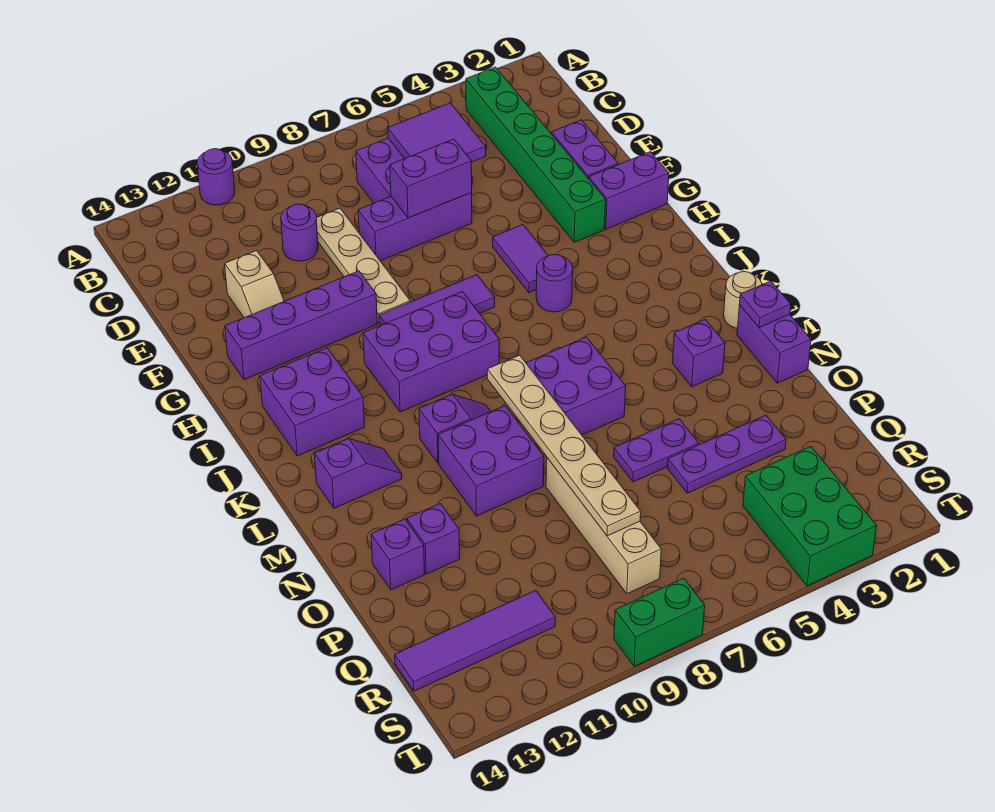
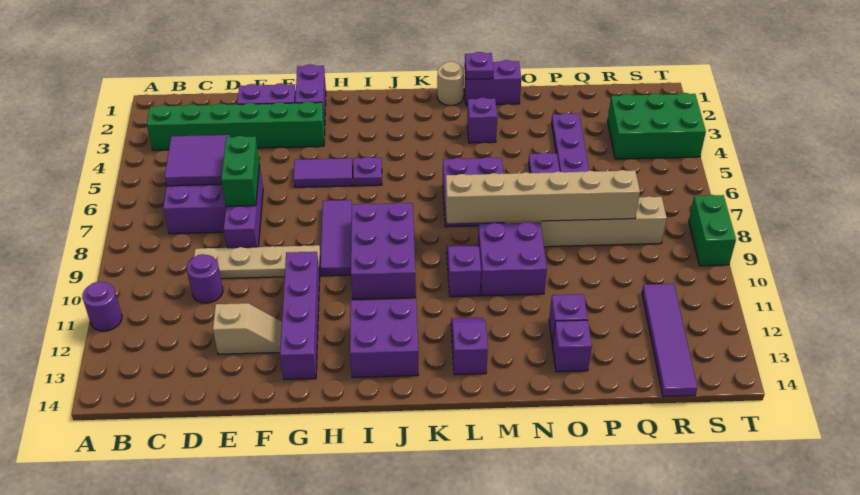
purple brick E6:E7 level 2 -> green brick E6:E7 level 2
purple round brick I5 level 1 -> purple plate I5 level 1
tan plate L8:Q8 level 2 -> tan brick L8:Q8 level 2

